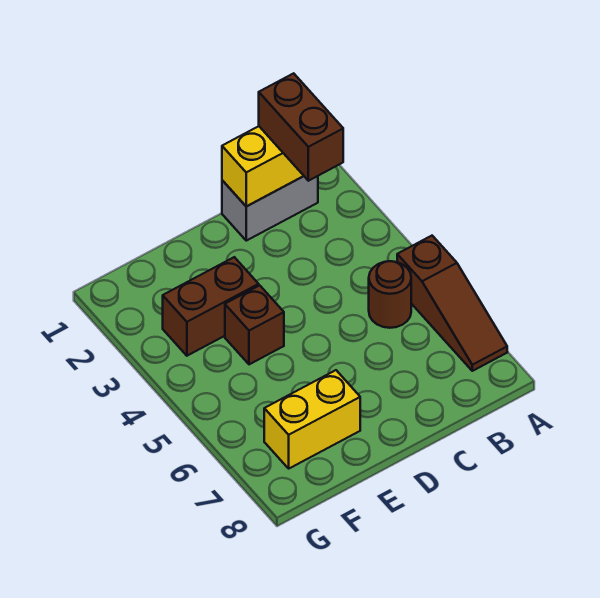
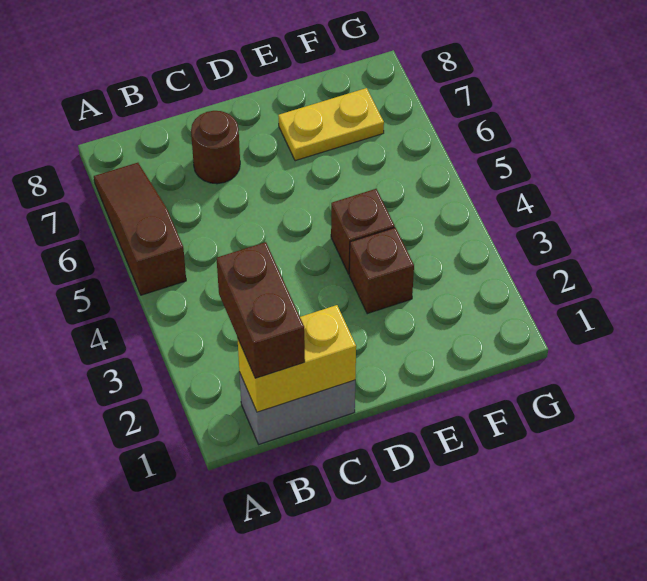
brown round brick B5 level 1 -> brown round brick C7 level 1
brown brick E3:F3 level 1 -> brown brick E3 level 1
yellow brick E7:F7 level 1 -> yellow plate E7:F7 level 1

